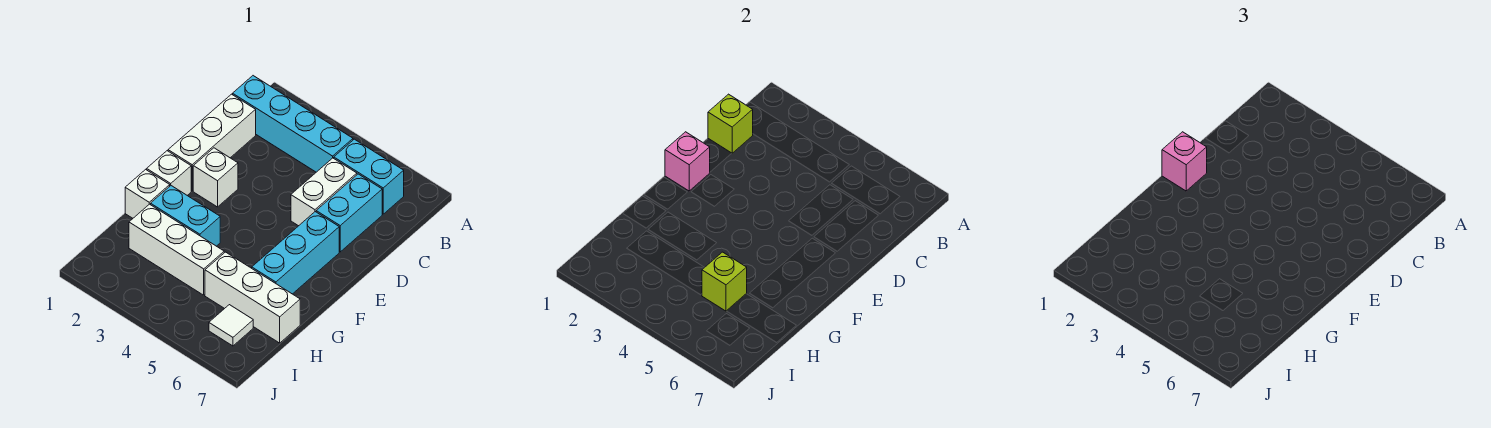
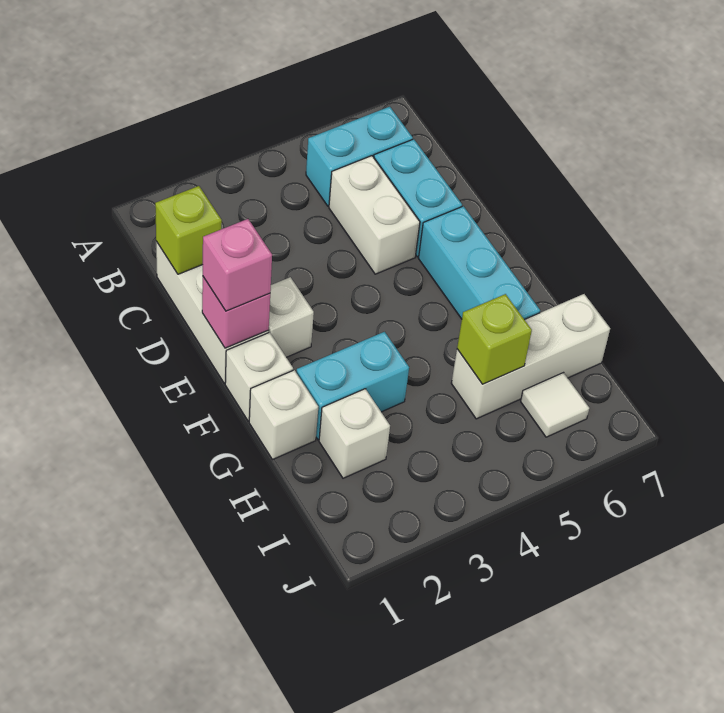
cyan brick B1:B4 level 1 -> none
white brick H2:H4 level 1 -> white brick H2 level 1

